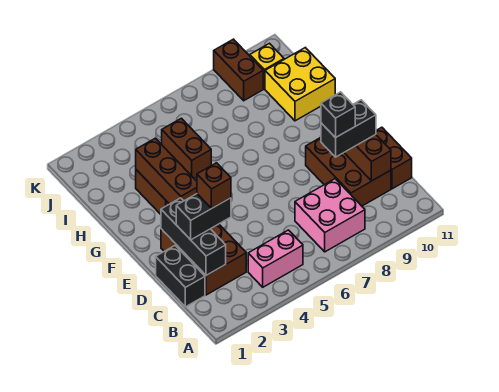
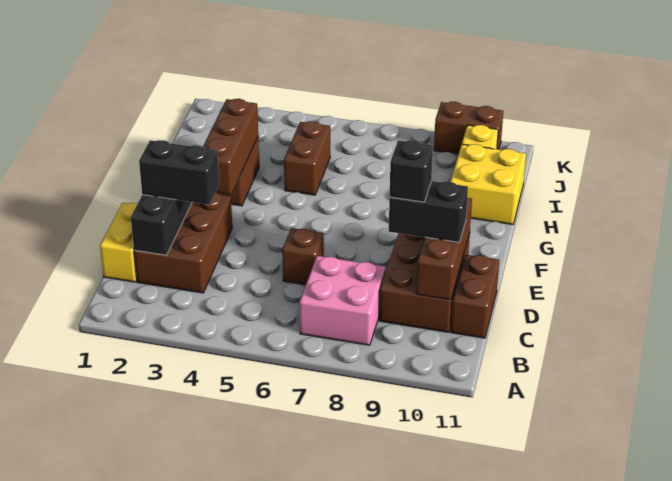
pink brick B4:B5 level 1 -> none
black brick C1:D1 level 1 -> yellow brick C1:D1 level 1
brown brick D3 level 4 -> brown brick D6 level 1
brown brick J9:K9 level 1 -> brown brick K9:K10 level 1

